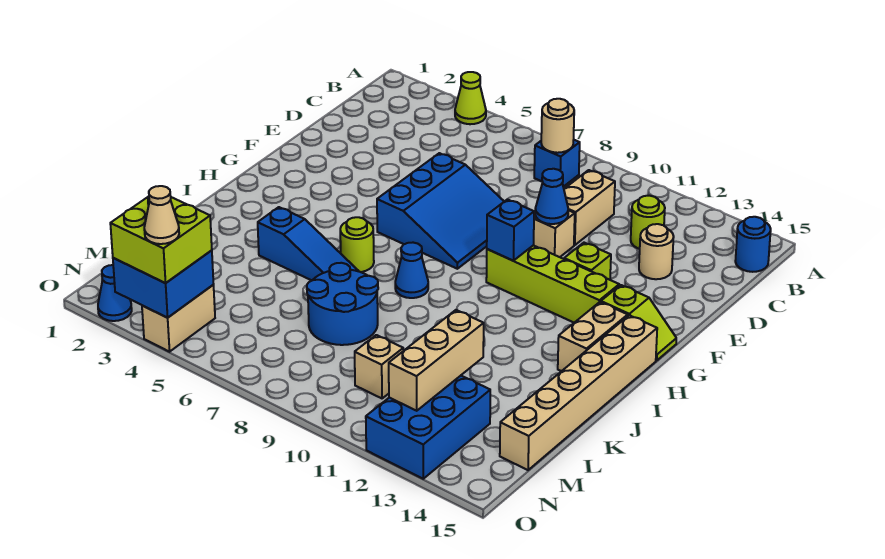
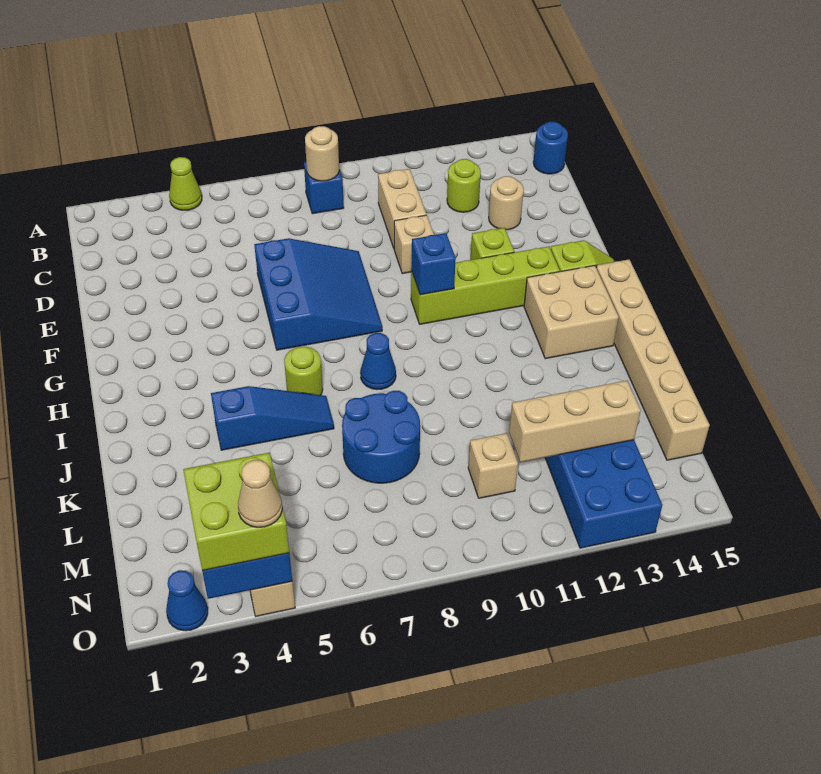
blue cone E10 level 2 -> none
tan brick H14:I14 level 1 -> tan brick H13:I14 level 1
tan brick L12:N12 level 2 -> tan brick M11:M13 level 2

